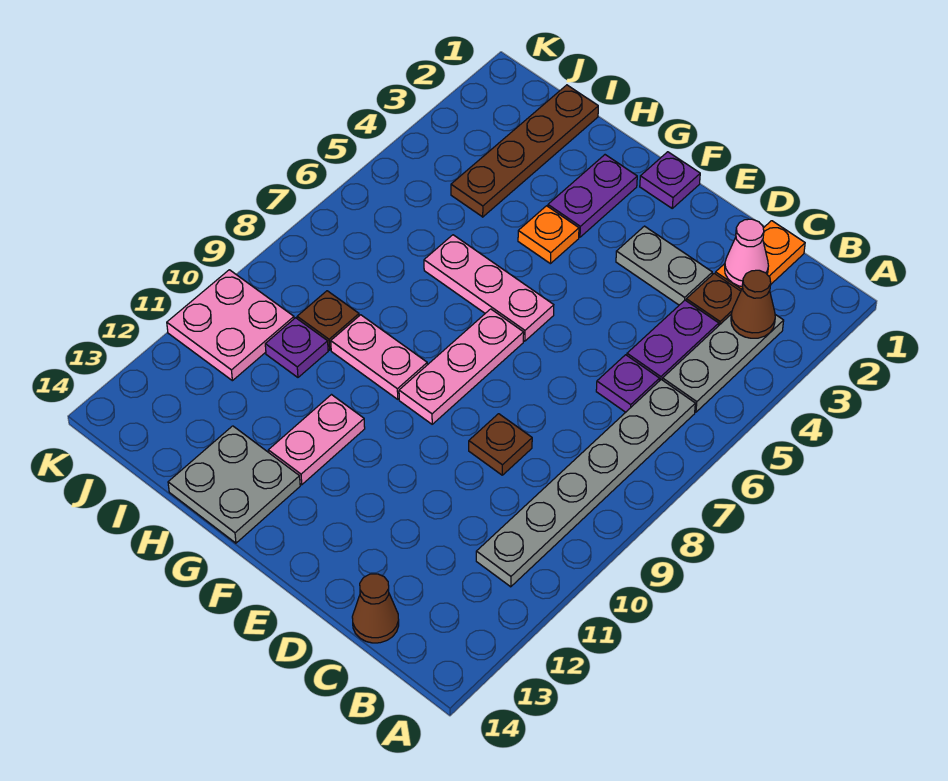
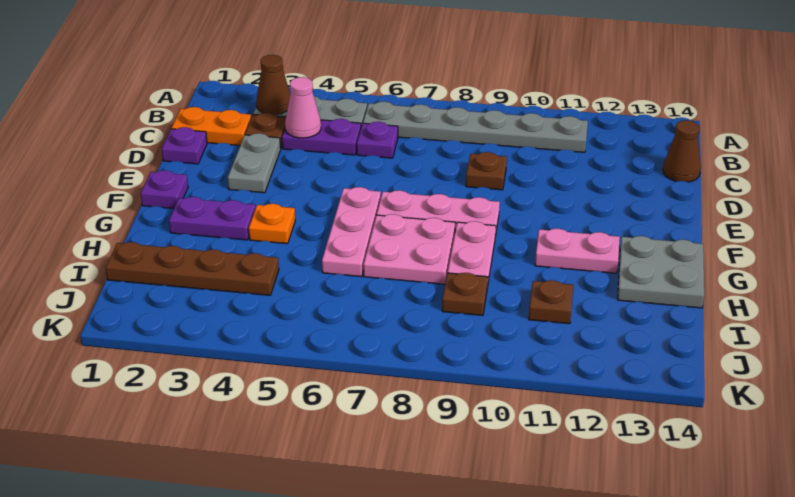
pink cone C2 level 2 -> pink cone C4 level 2
purple plate I10 level 1 -> purple plate D1 level 1
none -> brown plate I11 level 1
pink plate J10:K11 level 1 -> pink plate G7:H8 level 1

